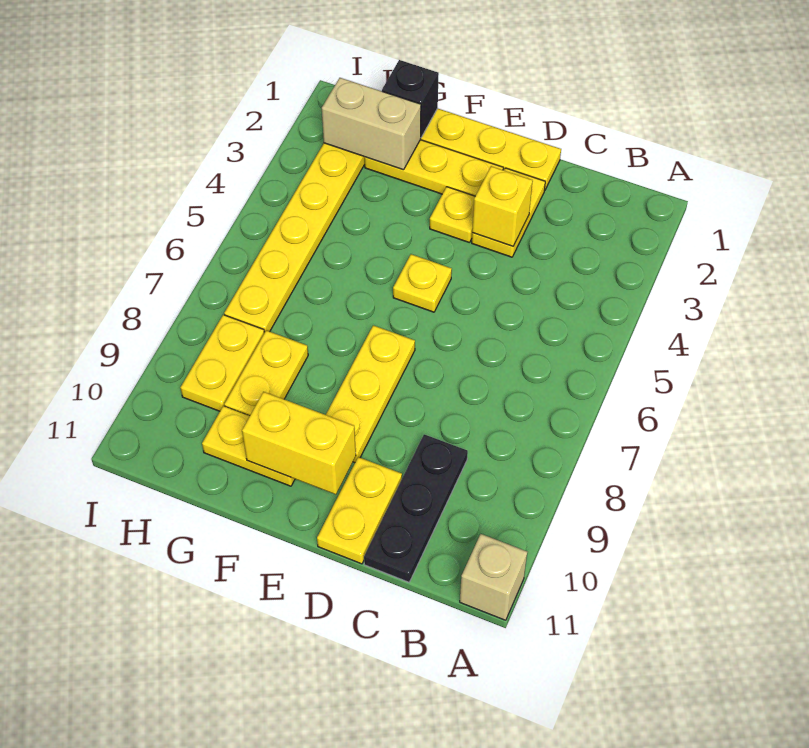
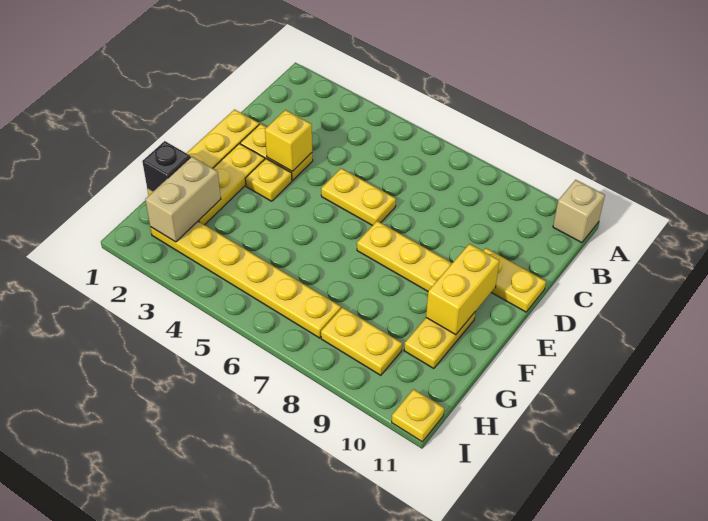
black plate C9:C11 level 1 -> none
yellow plate E5 level 1 -> yellow plate I11 level 1
yellow plate G8:G9 level 1 -> yellow plate D5:D6 level 1

